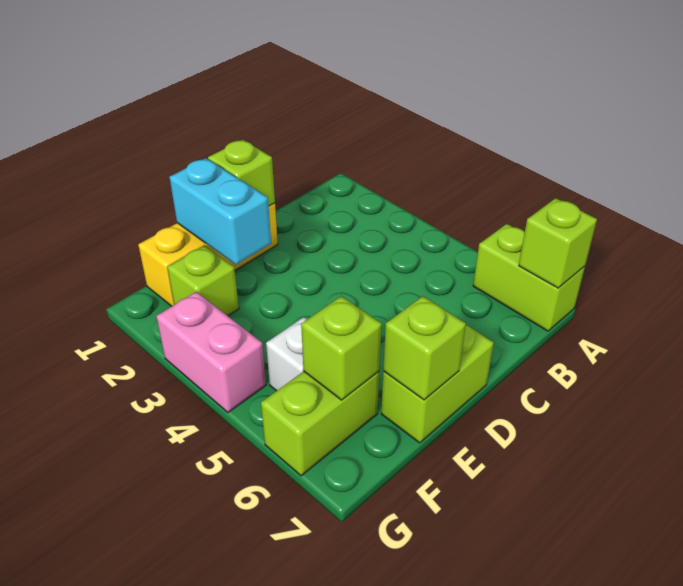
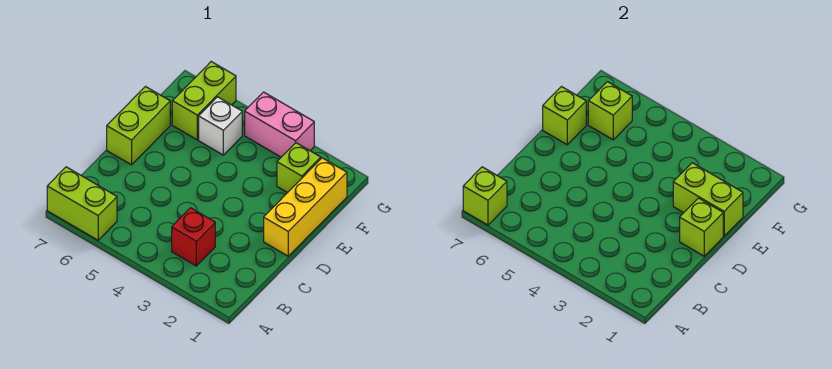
none -> red brick B3 level 1
cyan brick E1:E2 level 2 -> lime brick E1:E2 level 2

